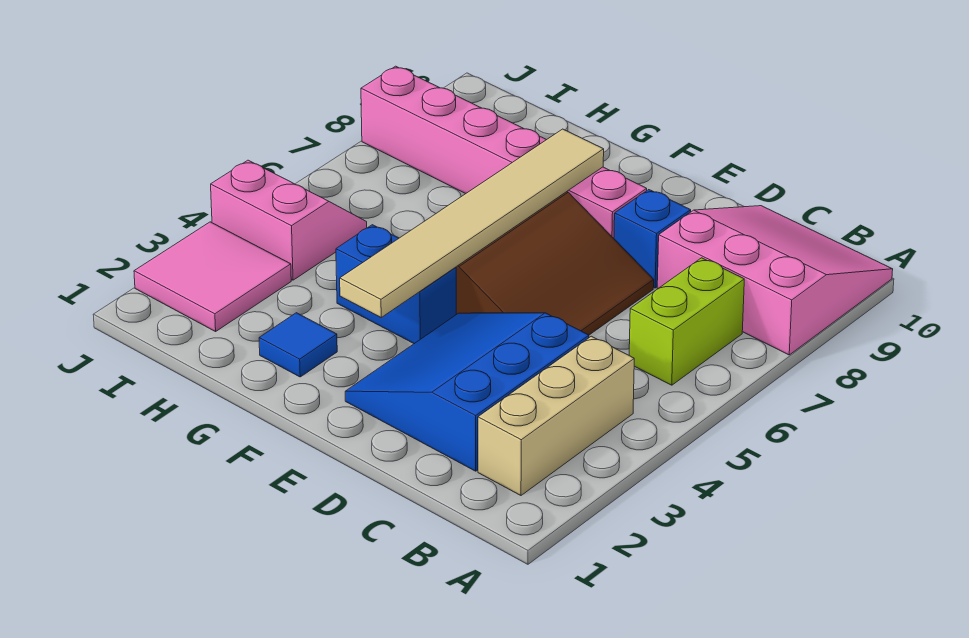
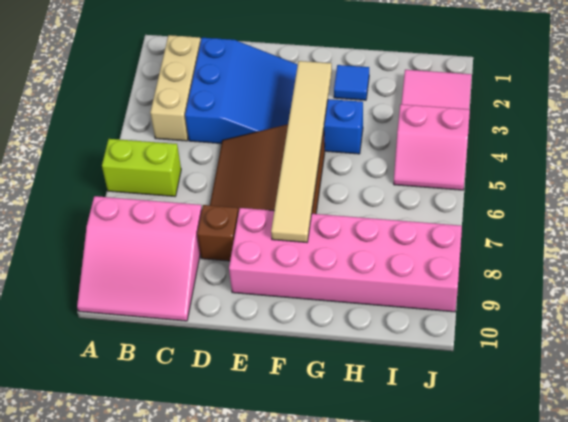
lime brick B6:B7 level 1 -> lime brick A6:B6 level 1
blue brick D8 level 1 -> brown brick D8 level 1
pink brick E8:J8 level 1 -> pink brick E8:J9 level 1

